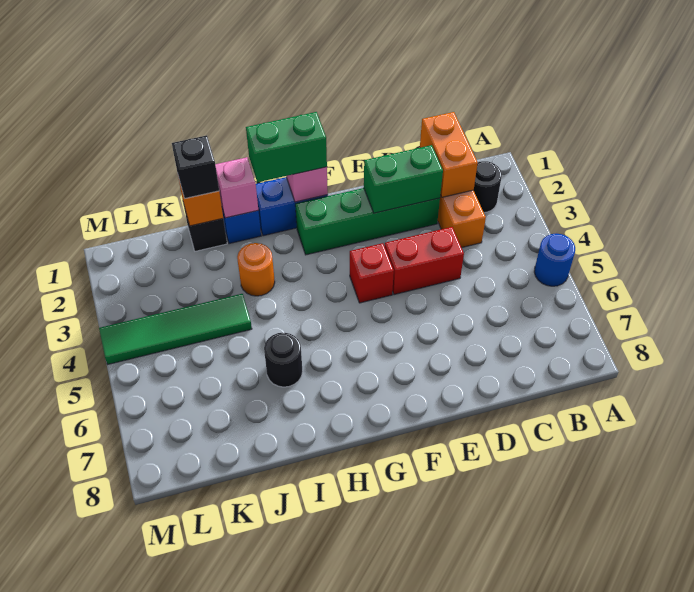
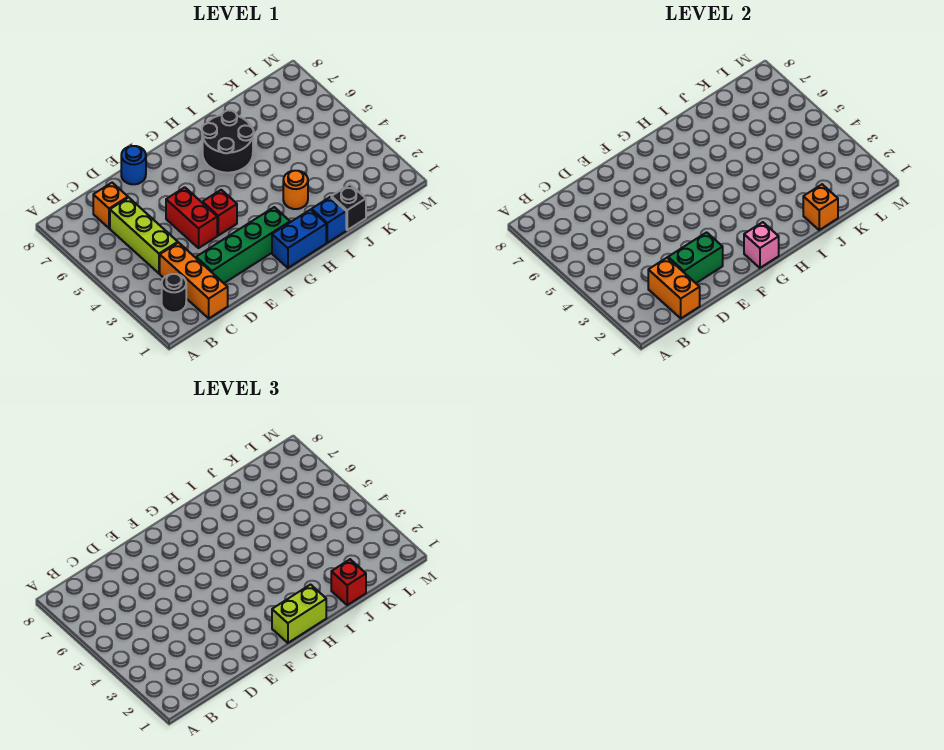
blue round brick A5 level 1 -> blue round brick E8 level 1
none -> lime brick C4:C6 level 1
none -> orange brick C7 level 1
red brick D4:E4 level 1 -> red brick E4:E5 level 1
green brick G1:H1 level 3 -> lime brick G1:H1 level 3
pink brick I1 level 2 -> none
black round brick I6 level 1 -> black round brick H6:I7 level 1
black brick J1 level 3 -> red brick J1 level 3
green tile J4:M4 level 1 -> none

